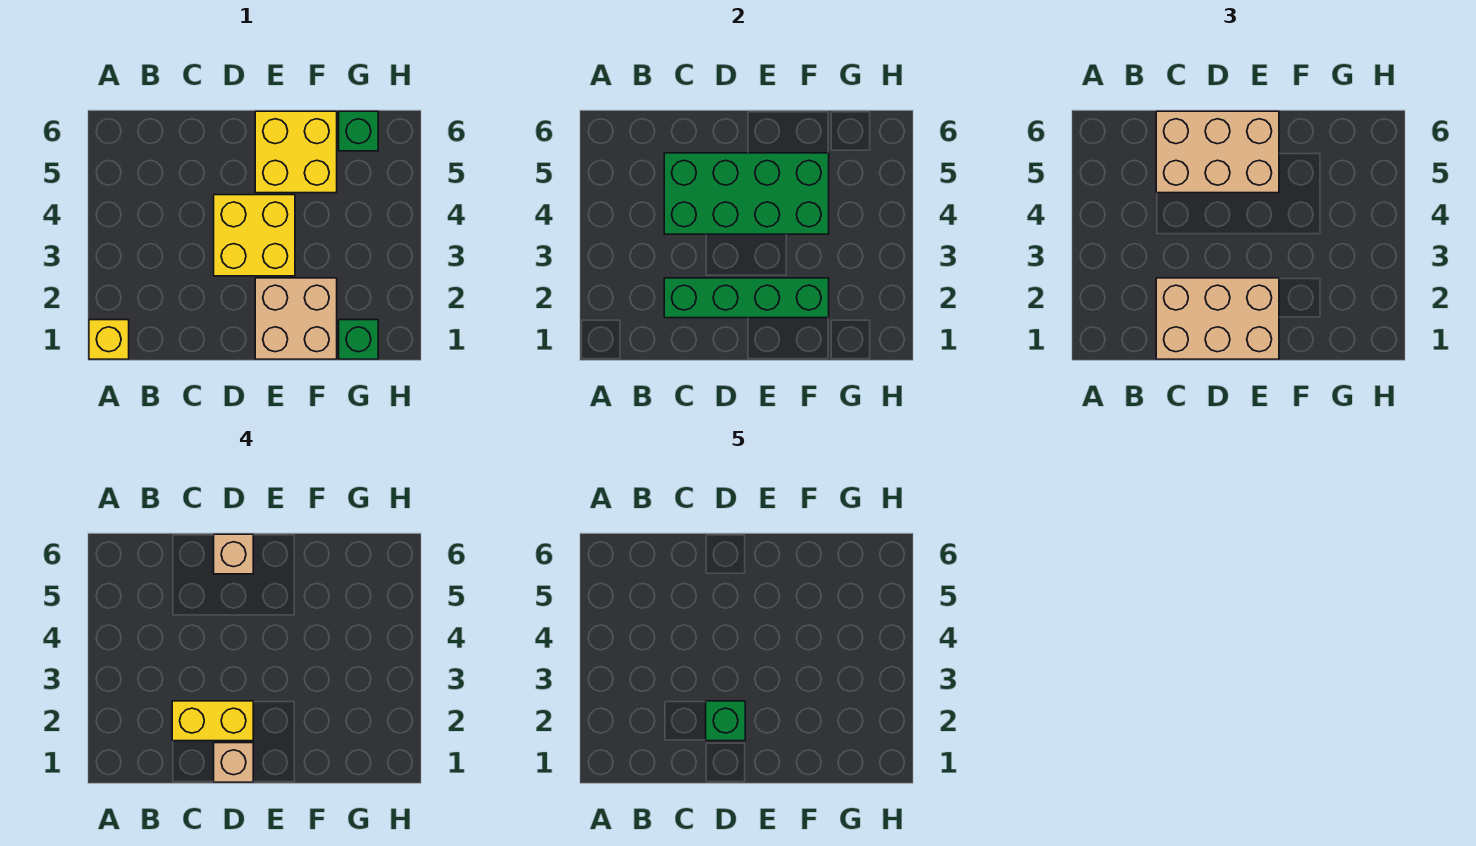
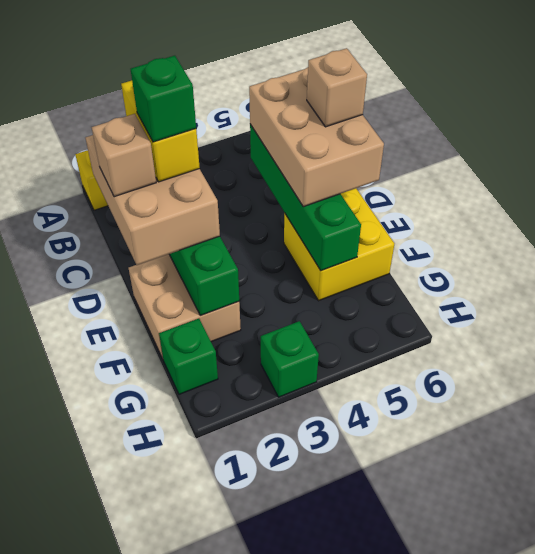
green brick C4:F5 level 2 -> green brick C5:F5 level 2
yellow brick D3:E4 level 1 -> none
green brick G6 level 1 -> green brick H3 level 1

